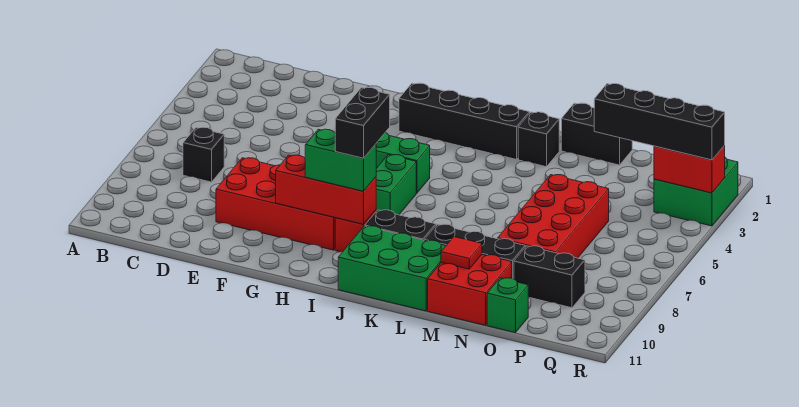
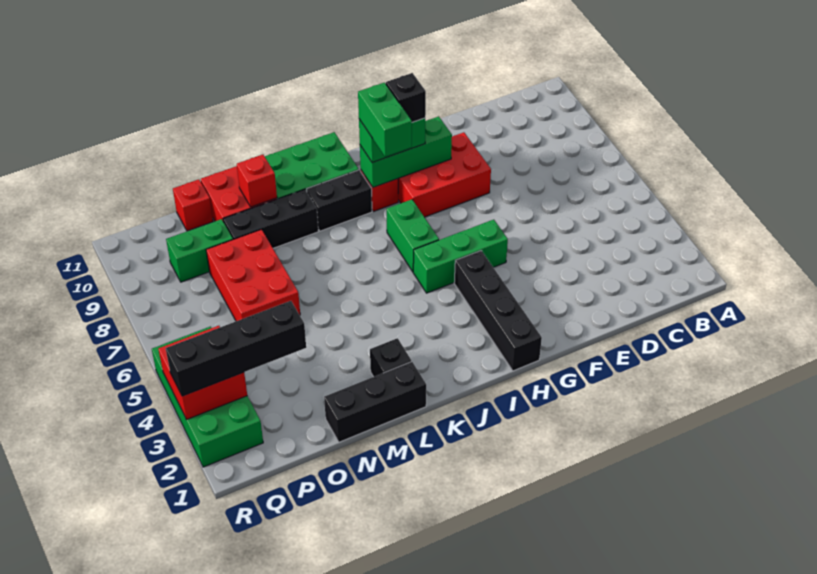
black brick C7 level 1 -> black brick H9 level 4
red brick E8:H9 level 1 -> red brick F8:H9 level 1
red brick G9:I9 level 2 -> green brick G9:I9 level 2
black brick H2:K2 level 1 -> black brick H1:H4 level 1
black brick I8:I9 level 4 -> green brick I8:I9 level 4
black brick M1:N1 level 1 -> black brick L1:N1 level 1
red tile M10 level 2 -> red brick M10 level 2
red brick N5:O8 level 1 -> red brick N6:O8 level 1
black brick O9:P9 level 1 -> green brick O9:P9 level 1
green brick O11 level 1 -> red brick O11 level 1
green brick Q2:R3 level 1 -> green brick Q2:R5 level 1
red brick Q3:R3 level 2 -> red brick Q3:R4 level 2

